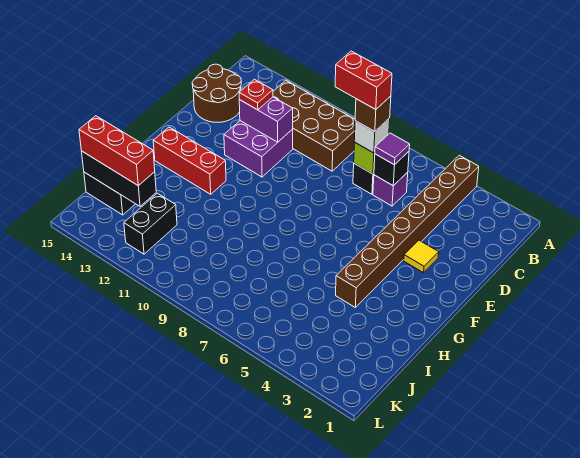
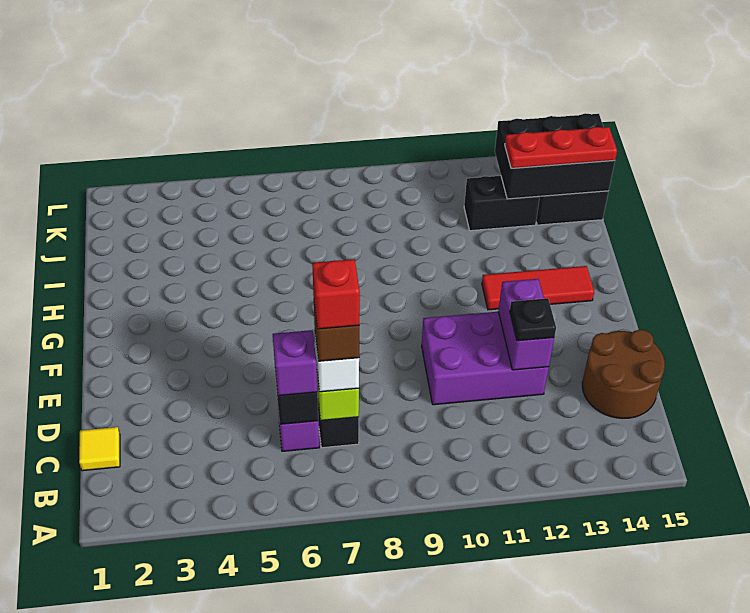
brown brick A4:H4 level 1 -> none
brown brick B9:C12 level 1 -> none
purple tile C6 level 3 -> purple brick C6 level 3
red brick C7:C8 level 5 -> red brick C7 level 5
purple brick D11:E12 level 1 -> purple brick D10:E12 level 1
purple brick D11:D12 level 2 -> purple brick D12:E12 level 2
red plate D12 level 3 -> black plate D12 level 3
yellow tile E3 level 1 -> yellow tile C1 level 1
red brick G12:G14 level 1 -> red tile G12:G14 level 1
black brick J12:K12 level 1 -> black brick J12:J13 level 1
black brick J13:J15 level 2 -> black brick J13:K15 level 2
red brick J13:J15 level 3 -> red plate J13:J15 level 3

